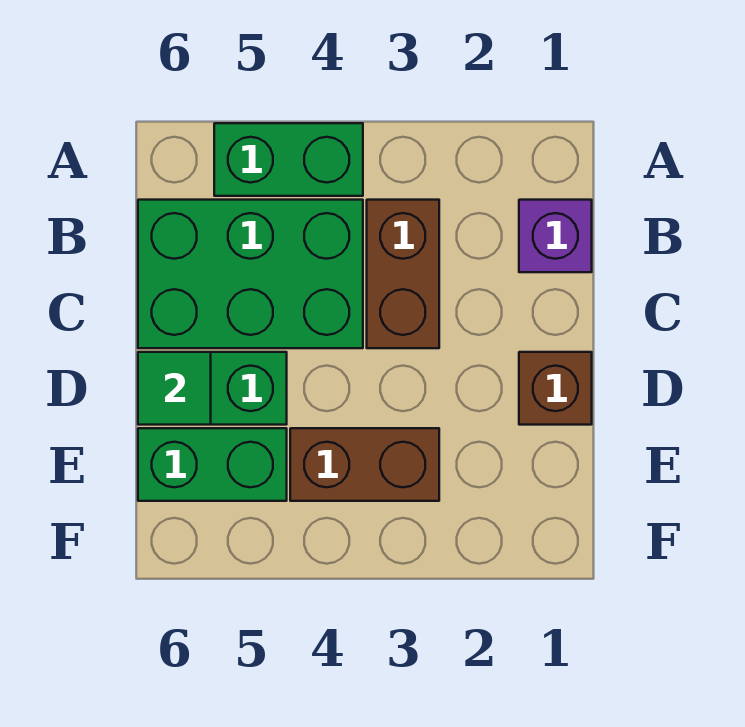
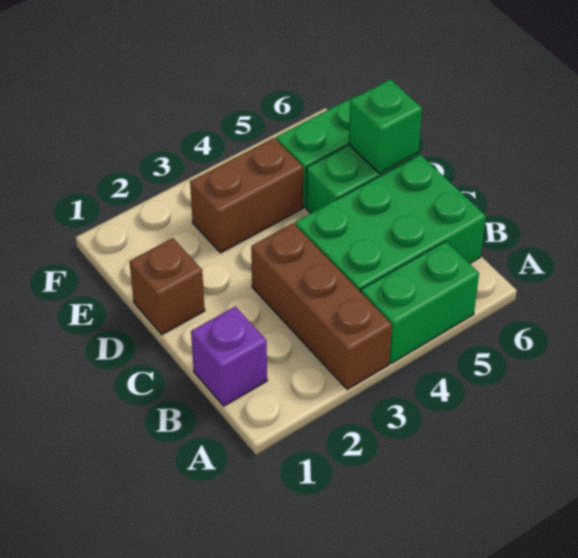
brown brick B3:C3 level 1 -> brown brick A3:C3 level 1
green tile D6 level 2 -> green brick D6 level 2

